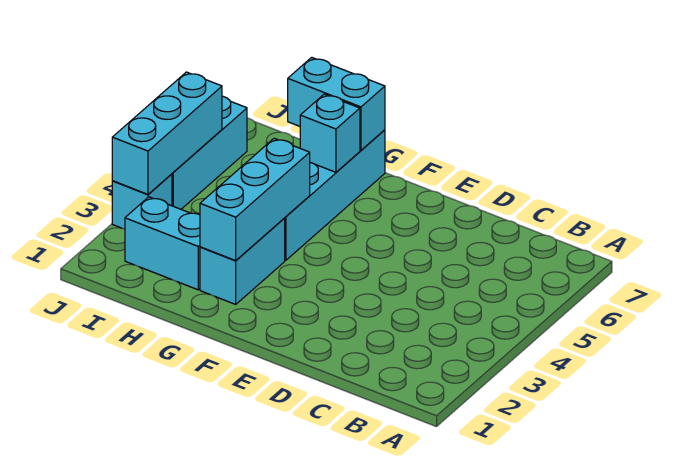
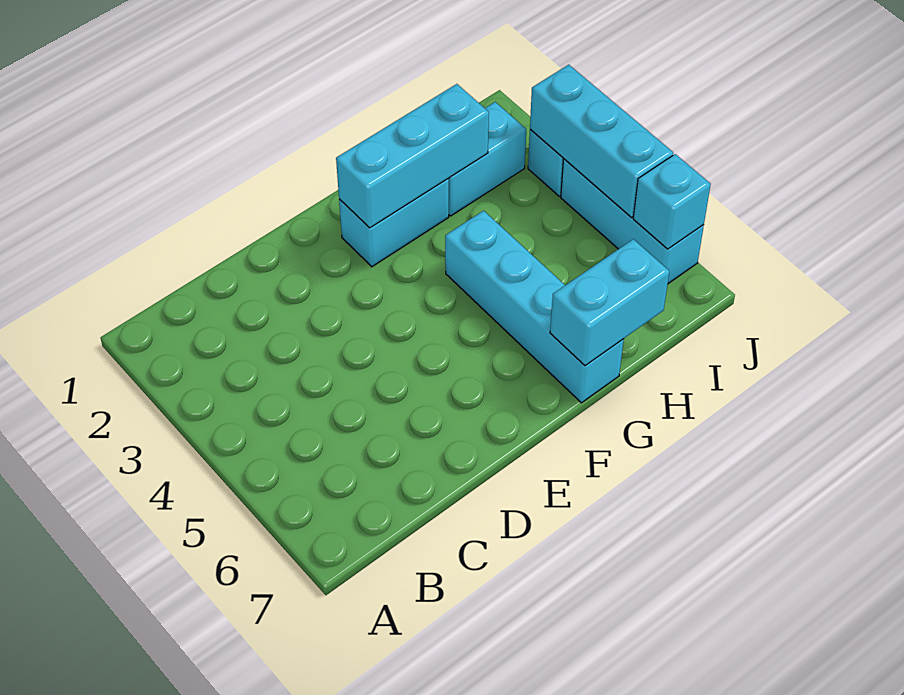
cyan brick G2:G3 level 1 -> cyan brick F2:G2 level 1
cyan brick G2:G4 level 2 -> cyan brick F2:H2 level 2
cyan brick G6 level 2 -> cyan brick J6 level 2

